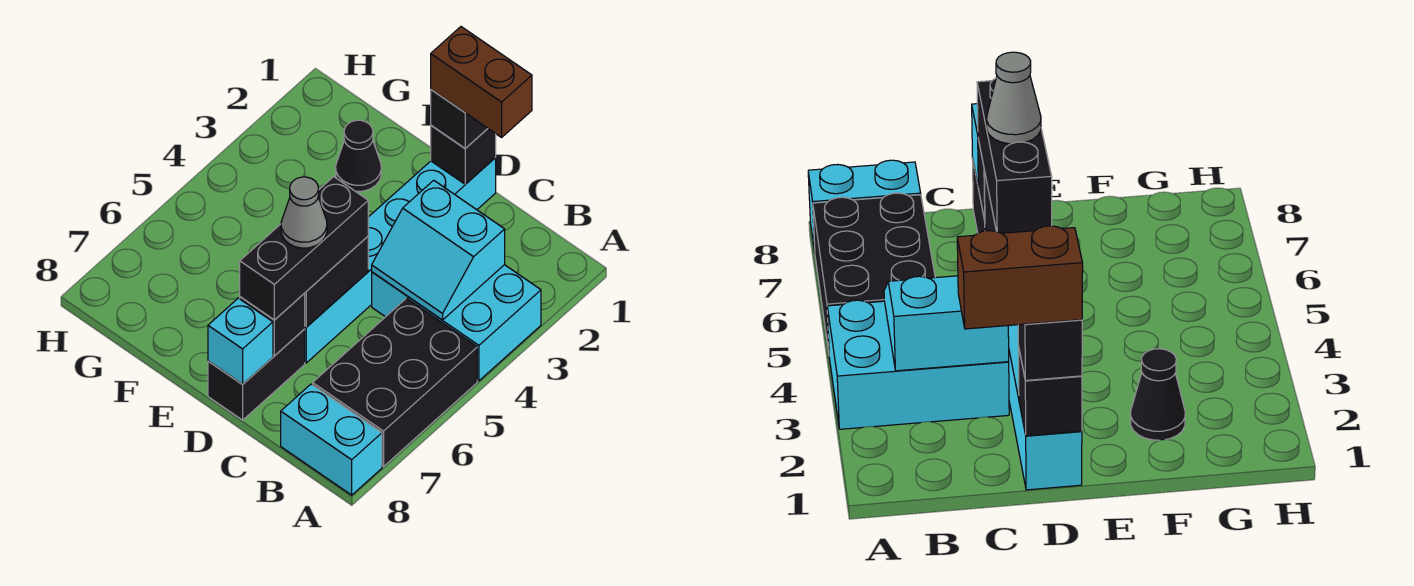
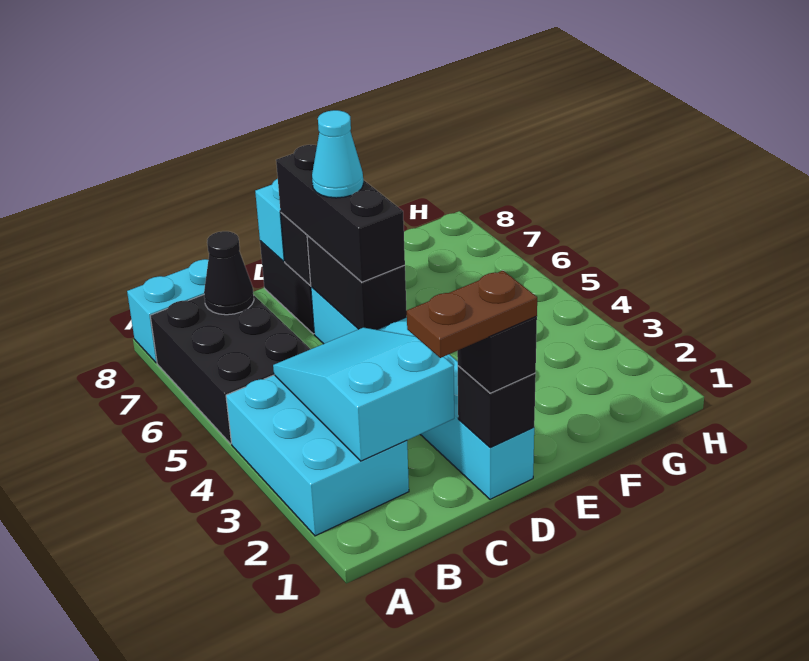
cyan brick A3:C4 level 1 -> cyan brick A2:B4 level 1
cyan slope B3:C4 level 2 top 3 -> cyan slope B2:C4 level 2 top 2
brown brick C1:D1 level 4 -> brown plate C1:D1 level 4
grey cone D6 level 4 -> cyan cone D6 level 4
black cone F2 level 1 -> black cone B7 level 2

